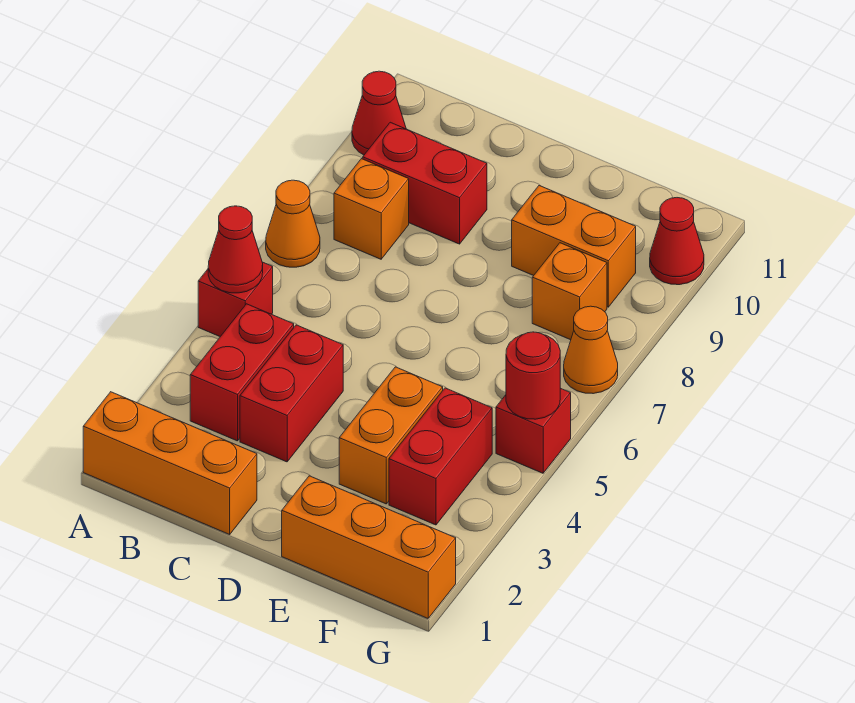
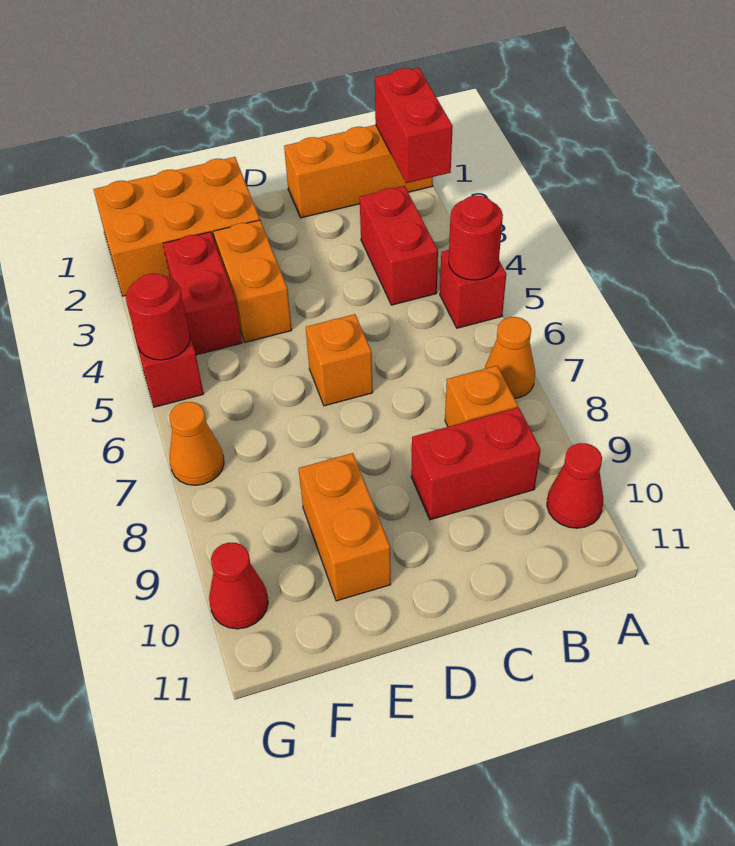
red cone A5 level 2 -> red round brick A5 level 2
red brick C3:C4 level 1 -> red brick A1:A2 level 2
orange brick E1:G1 level 1 -> orange brick E1:G2 level 1
orange brick E9:F9 level 1 -> orange brick E9:E10 level 1
orange brick F8 level 1 -> orange brick D6 level 1

